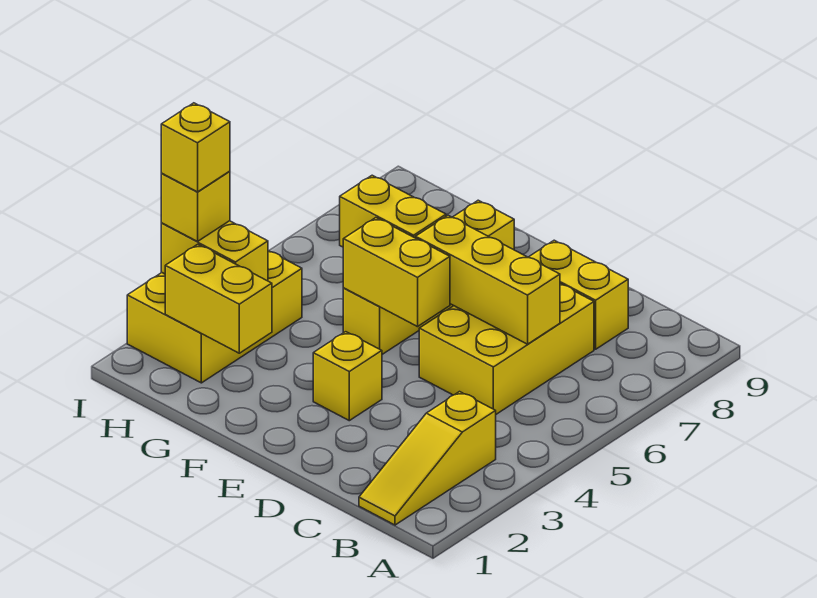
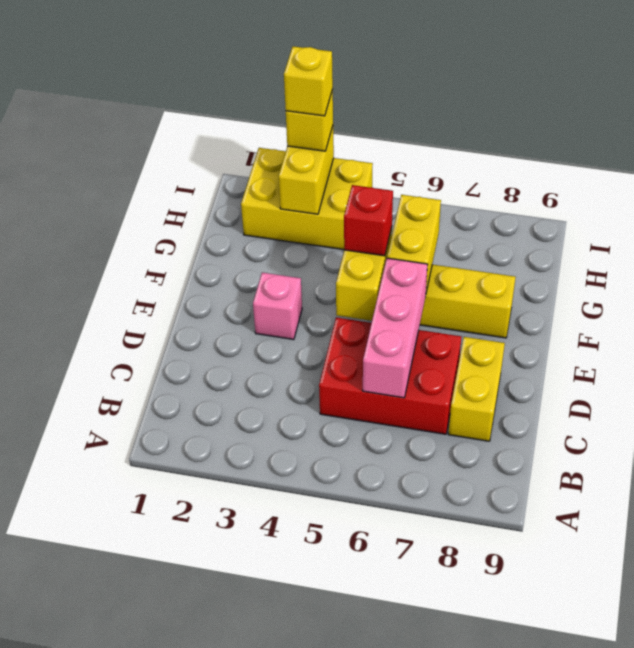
yellow slope B1:B3 level 1 top 3 -> none
yellow brick C5:D7 level 1 -> red brick C5:D7 level 1
yellow brick C6:E6 level 2 -> pink brick C6:E6 level 2
yellow brick E3 level 1 -> pink brick E3 level 1
none -> red brick F5 level 3
yellow brick G2:H2 level 2 -> none

